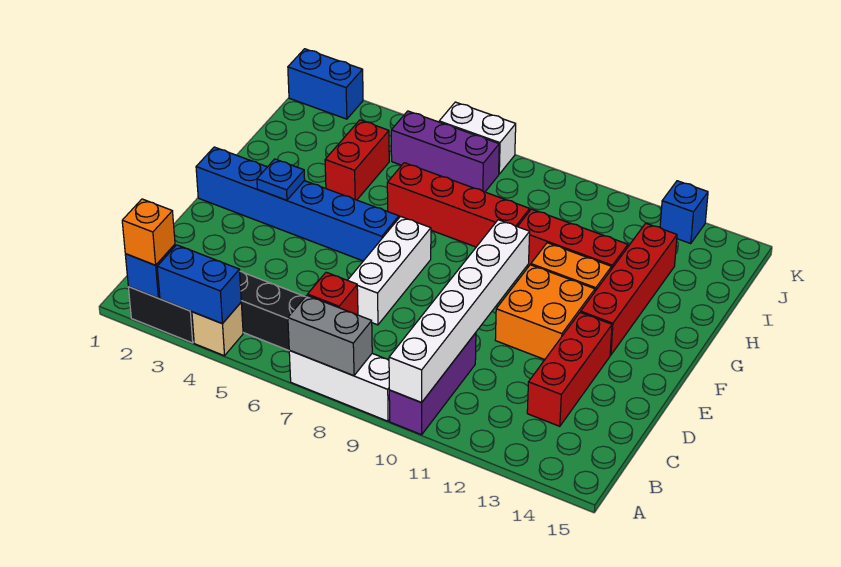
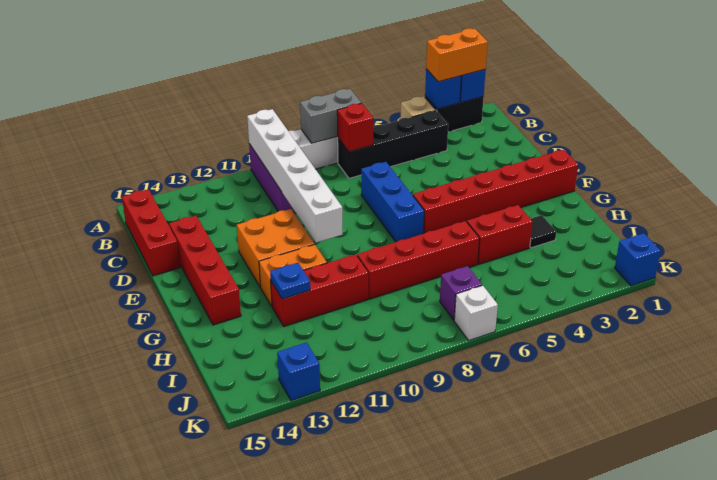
orange brick A2 level 3 -> orange brick A2:A3 level 3
blue brick A3:A4 level 2 -> blue brick A3 level 2
red brick C13:E13 level 1 -> red brick B15:D15 level 1
white brick D7:F7 level 1 -> blue brick D7:F7 level 1
blue brick F1:F6 level 1 -> red brick F1:F6 level 1
blue plate F3 level 2 -> blue plate H12 level 2
red brick F13:I13 level 1 -> red brick D14:G14 level 1
none -> black tile H3 level 1
red brick H4:I4 level 1 -> red brick H4:H5 level 1
purple brick J5:J7 level 1 -> purple brick J7 level 1
blue brick K1:K2 level 1 -> blue brick K1 level 1
white brick K6:K7 level 1 -> white brick K7 level 1

